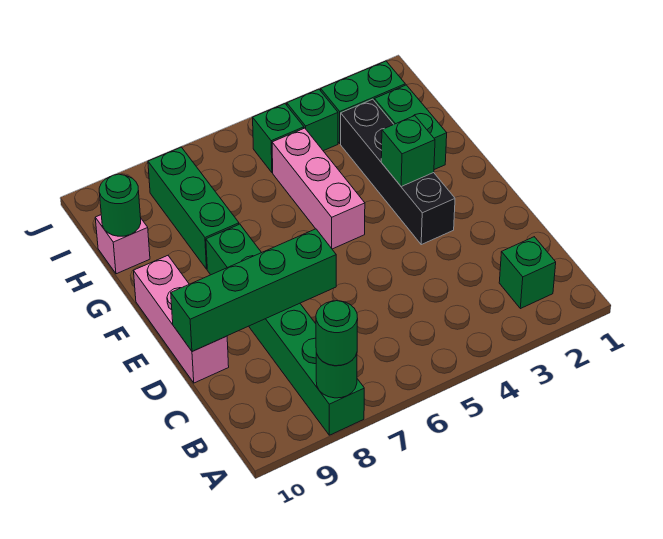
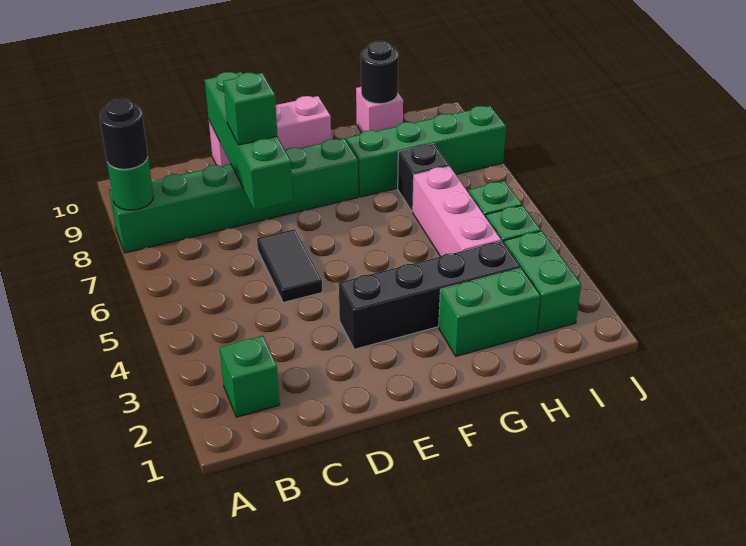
green round brick A8 level 3 -> black round brick A8 level 3
none -> black tile D5:D6 level 1
green brick F3 level 2 -> green brick D8 level 3
pink brick F5:H5 level 1 -> pink brick H4:H6 level 1
green brick G8:I8 level 1 -> green brick G8:J8 level 1
none -> black brick H7 level 1
green round brick H10 level 2 -> black round brick H10 level 2

